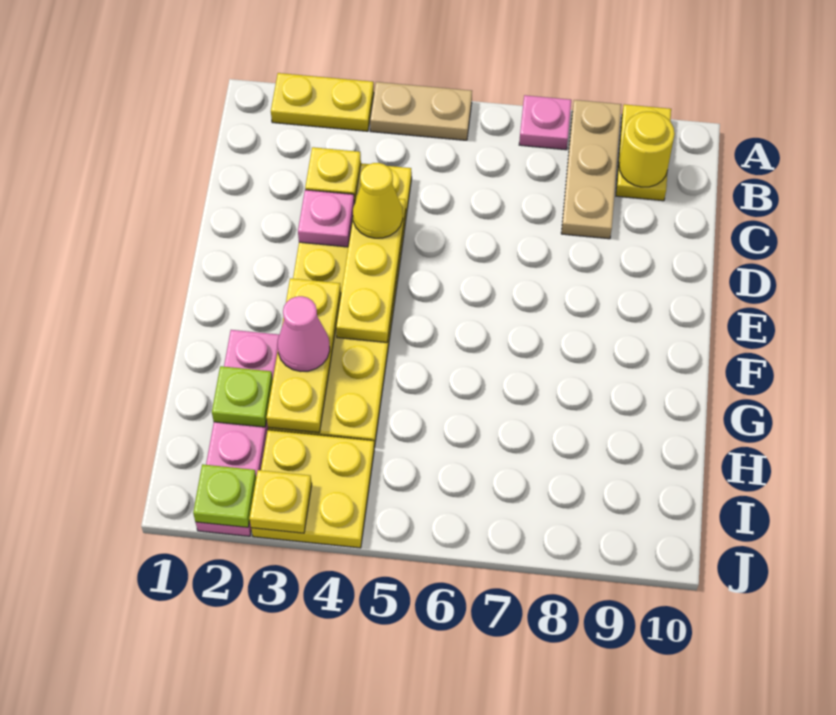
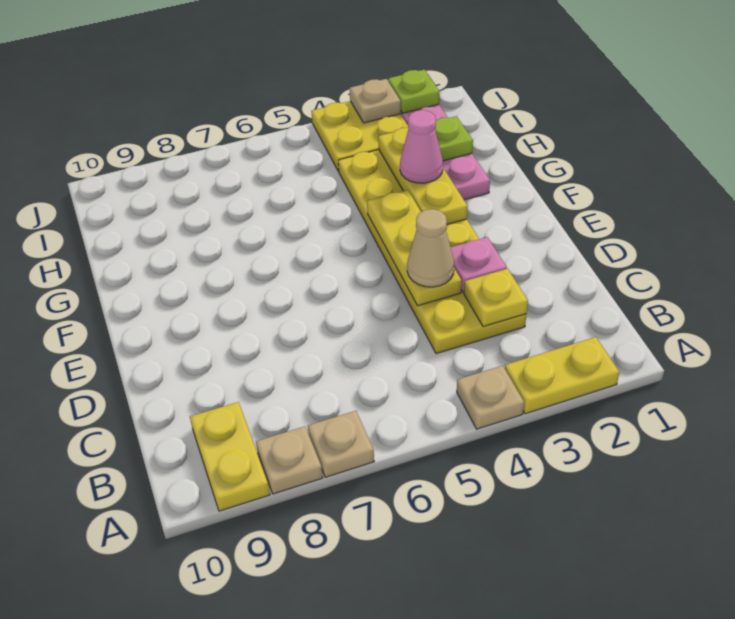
tan plate A4:A5 level 1 -> tan plate A4 level 1
pink plate A7 level 1 -> tan plate A7 level 1
tan plate A8:C8 level 1 -> tan plate A8 level 1
yellow round brick B9 level 2 -> none
yellow cone D4 level 3 -> tan cone D4 level 3
yellow plate J3 level 2 -> tan plate J3 level 2

